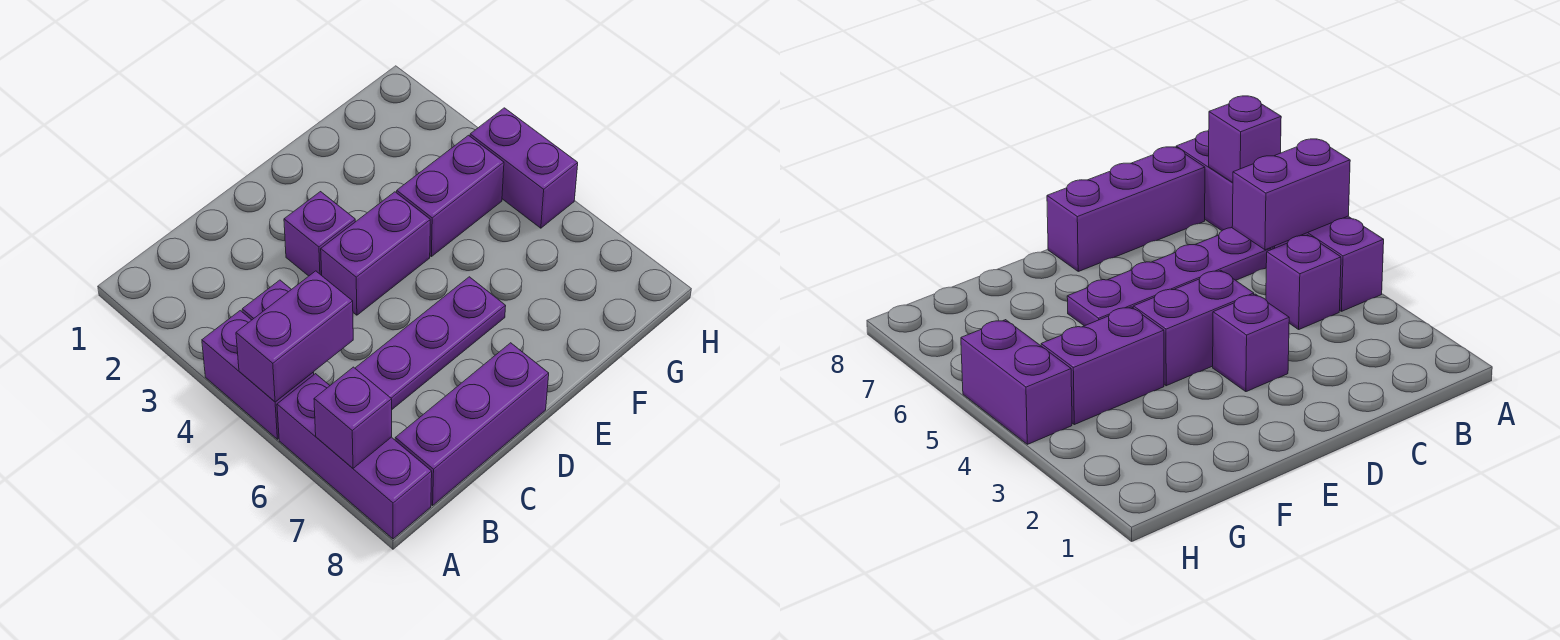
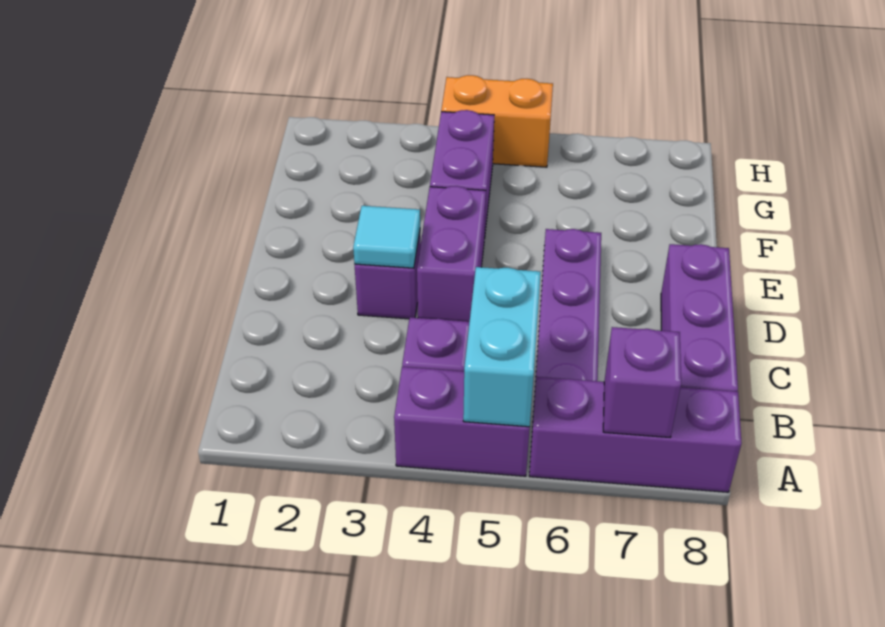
purple brick A5:B5 level 2 -> cyan brick A5:B5 level 2
none -> cyan tile D3 level 2
purple brick H4:H5 level 1 -> orange brick H4:H5 level 1

